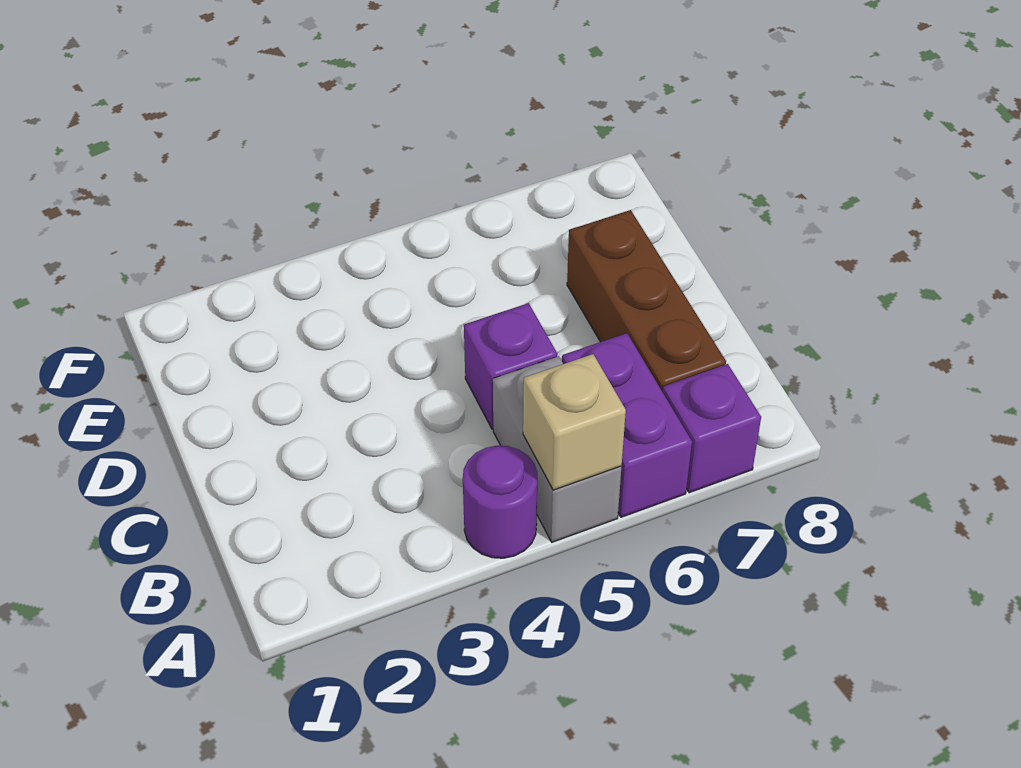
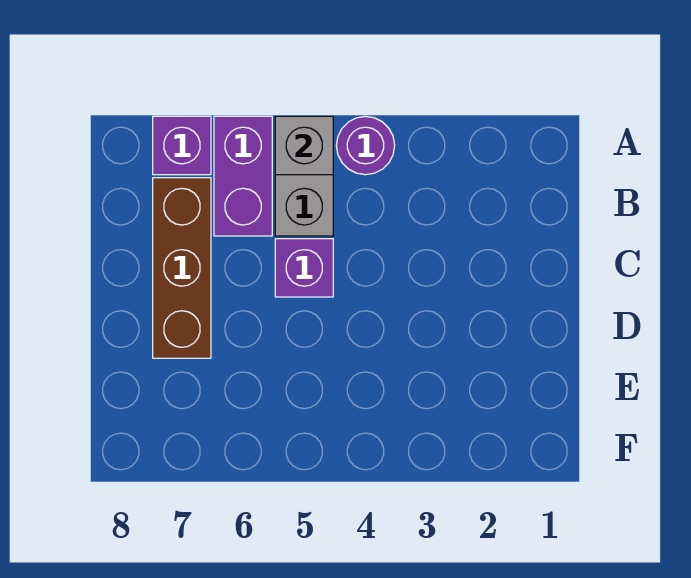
tan brick A5 level 2 -> grey brick A5 level 2

